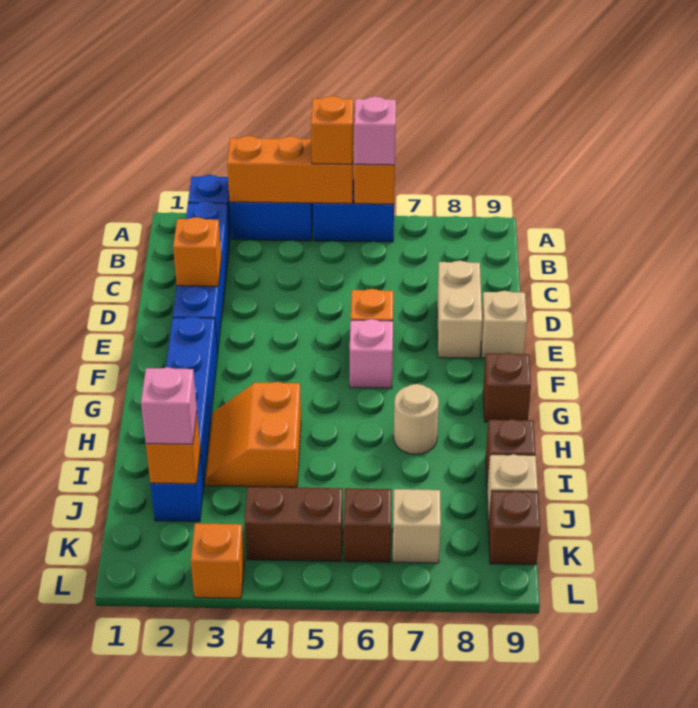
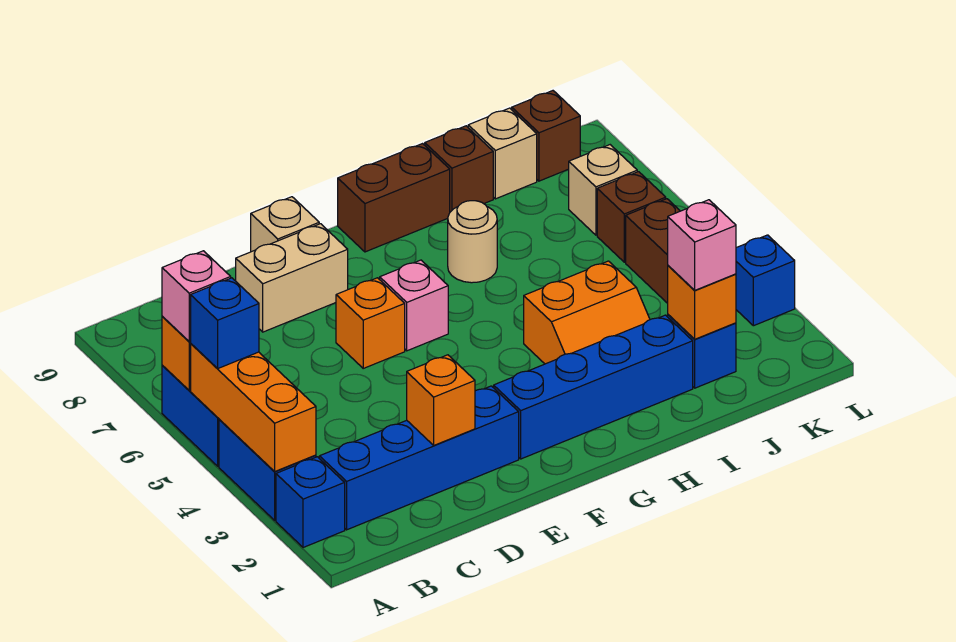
orange brick A5 level 3 -> blue brick A5 level 3
brown brick G9 level 1 -> brown brick G9:H9 level 1
orange brick L3 level 1 -> blue brick L3 level 1

